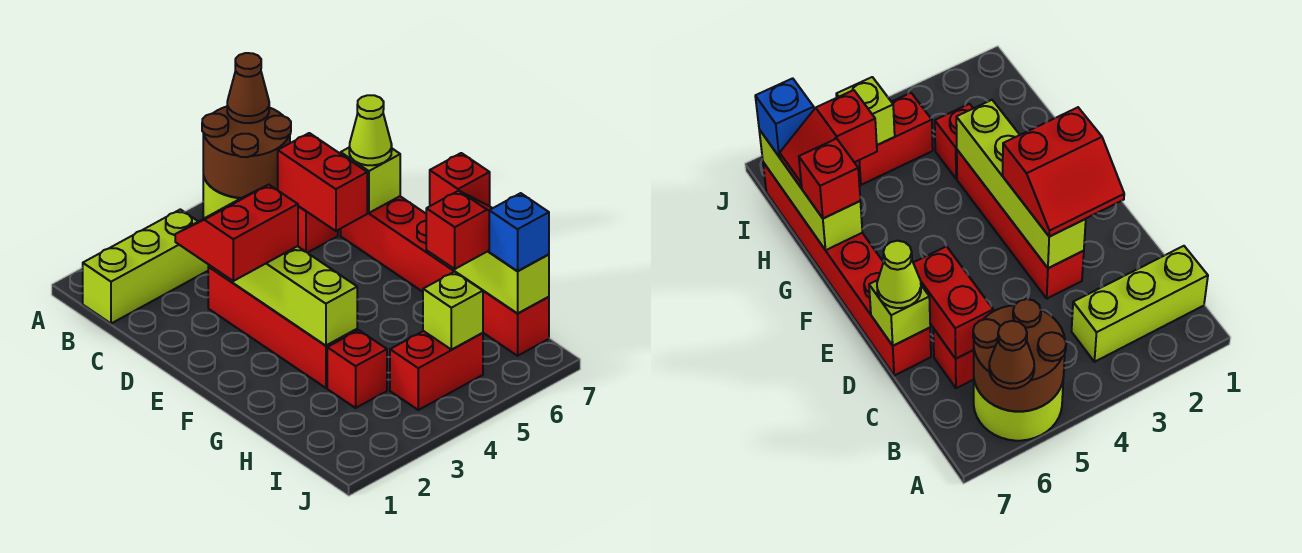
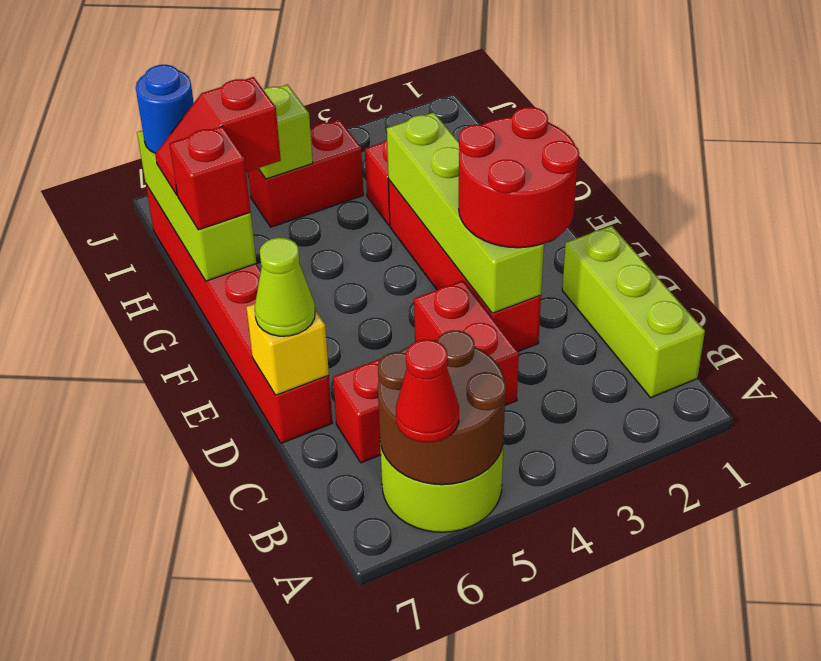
brown cone A6 level 3 -> red cone A6 level 3
lime brick B1:B3 level 1 -> lime brick B1:D1 level 1
red brick C6:D6 level 2 -> red brick C4:D4 level 1
red slope D2:E3 level 3 top E -> red round brick D2:E3 level 3
lime brick D7 level 2 -> yellow brick D7 level 2
blue brick I7 level 3 -> blue round brick I7 level 3

